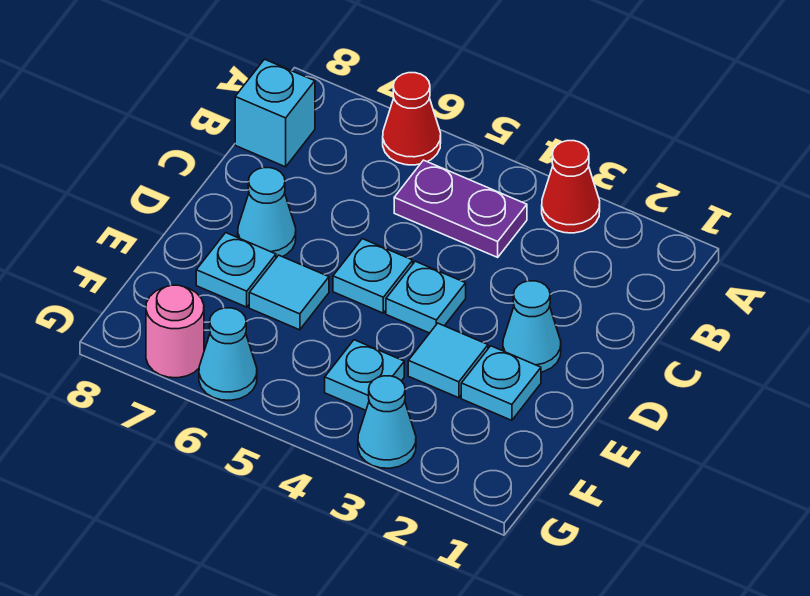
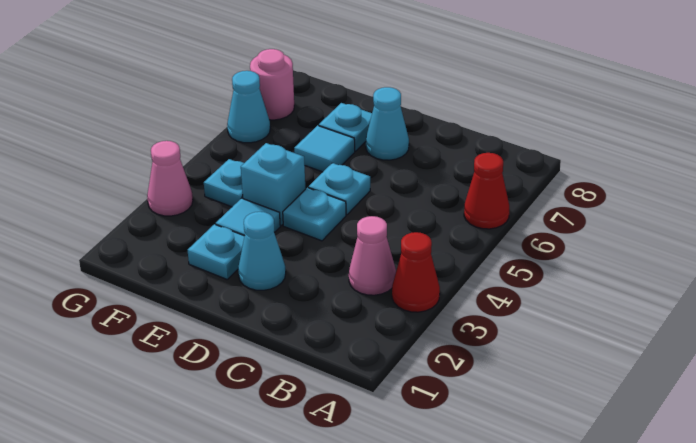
none -> pink cone B3 level 1
purple plate B4:B5 level 1 -> none
cyan brick B8 level 1 -> cyan brick E4 level 1
cyan cone G3 level 1 -> pink cone G3 level 1

